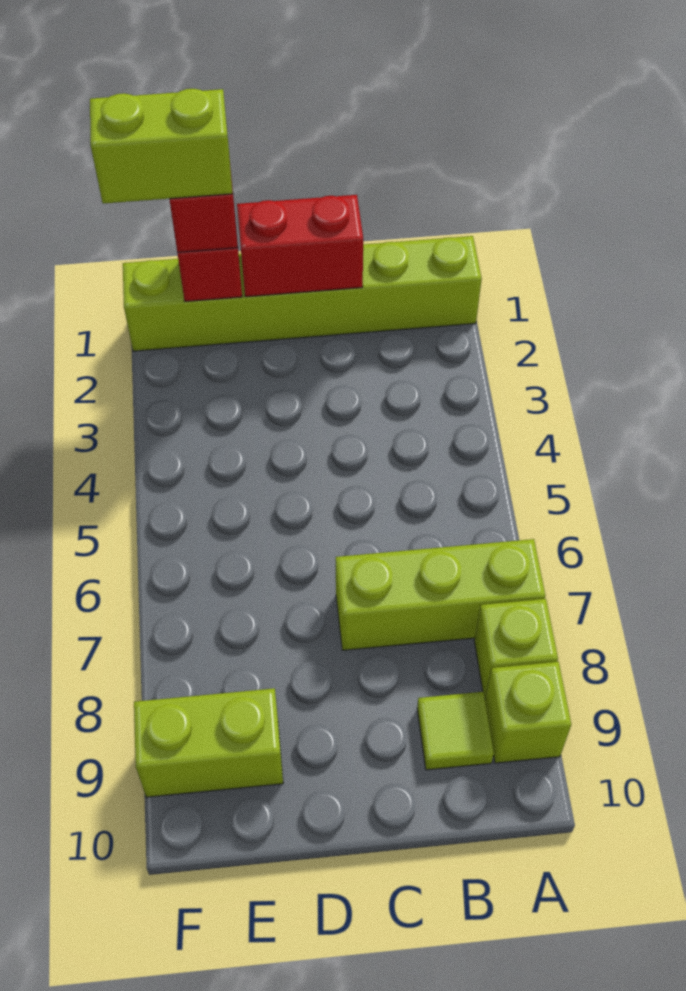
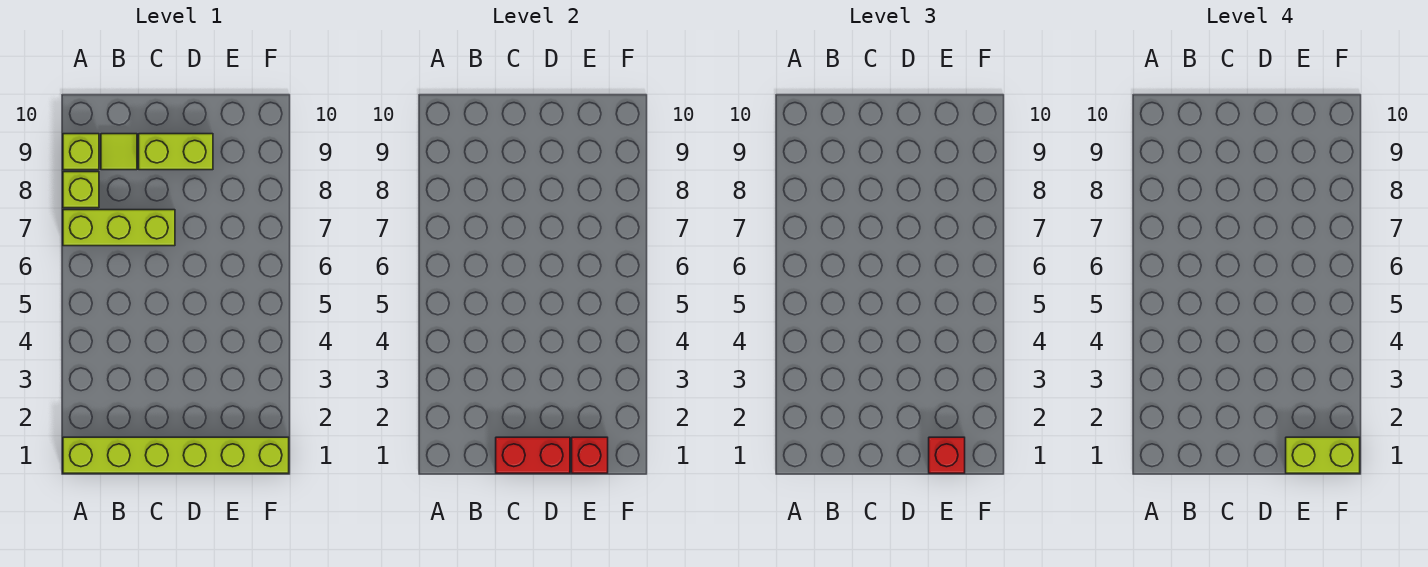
lime brick E9:F9 level 1 -> lime brick C9:D9 level 1

